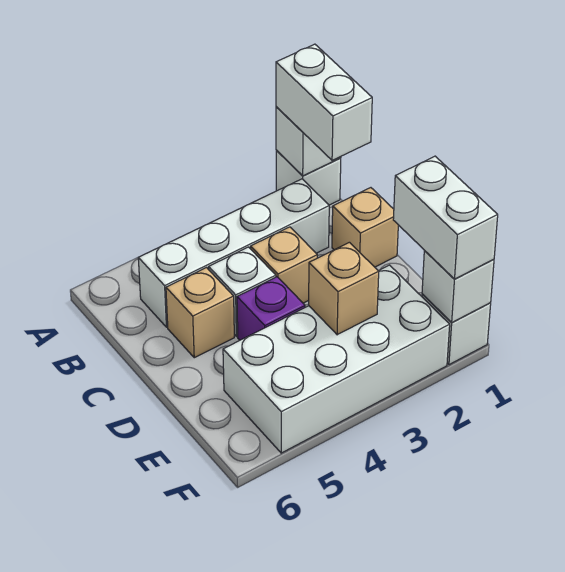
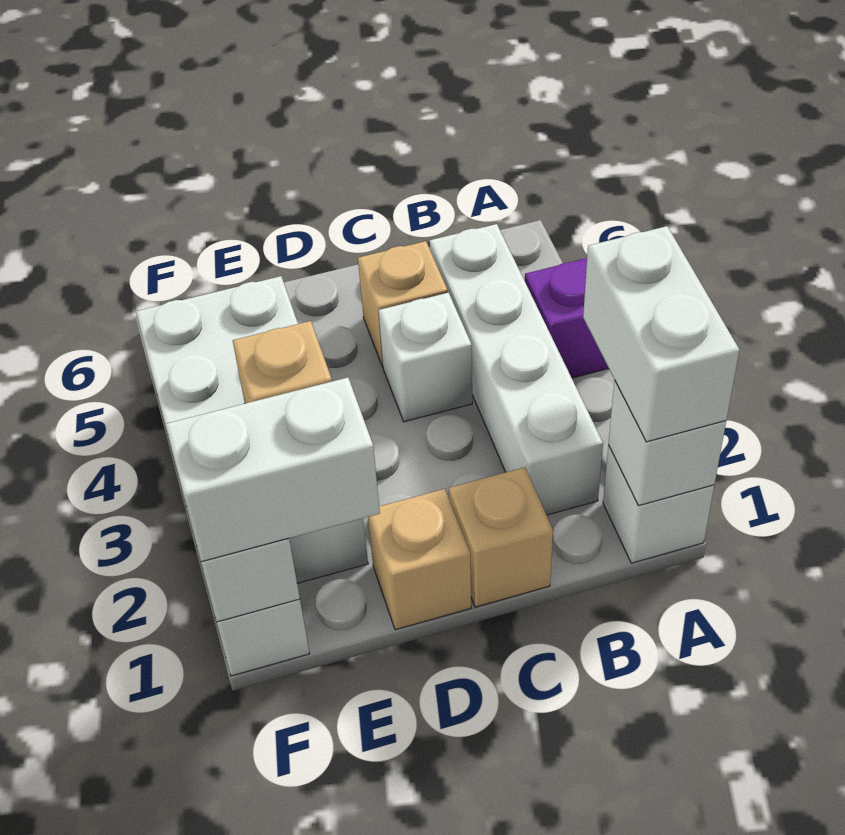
white brick A1:B1 level 3 -> white brick A1:A2 level 3
tan brick C3 level 1 -> tan brick D1 level 1
purple brick D4 level 1 -> purple brick A4 level 1

